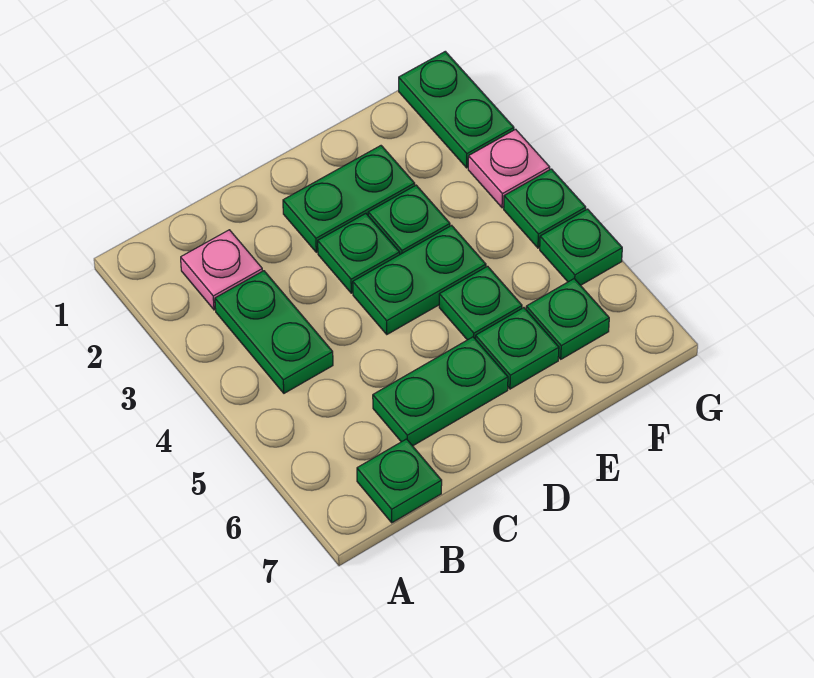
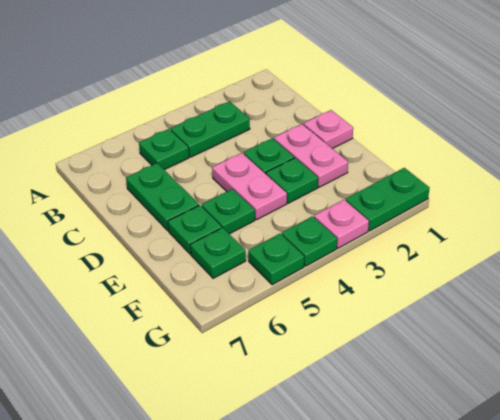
pink plate B2 level 1 -> pink plate D1 level 1
green plate B7 level 1 -> green plate B5 level 1
green plate D2:E2 level 1 -> pink plate D2:E2 level 1
green plate D4:E4 level 1 -> pink plate D4:E4 level 1

